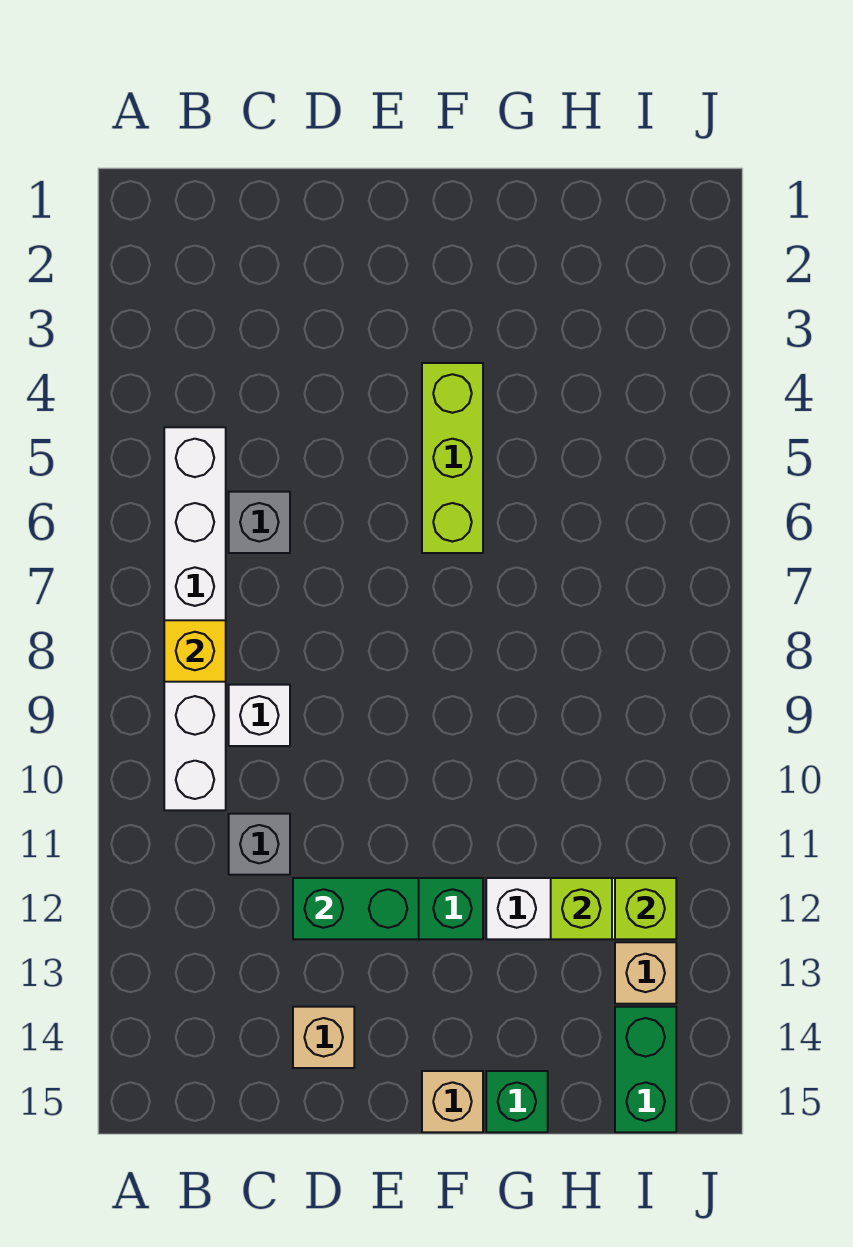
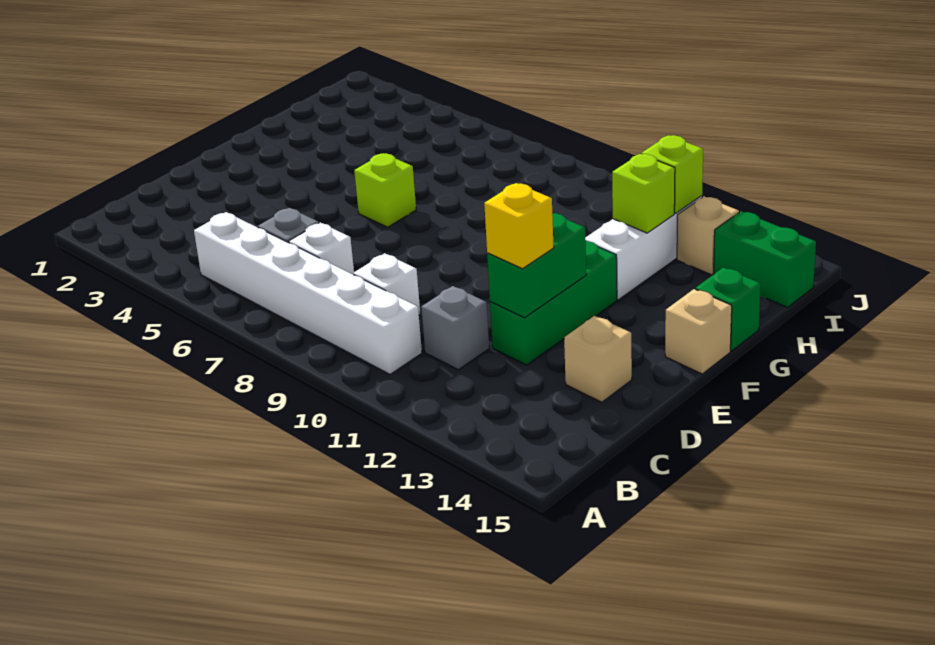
yellow brick B8 level 2 -> yellow brick D12 level 3
none -> white brick C7 level 1
lime brick F4:F6 level 1 -> lime brick F6 level 1

